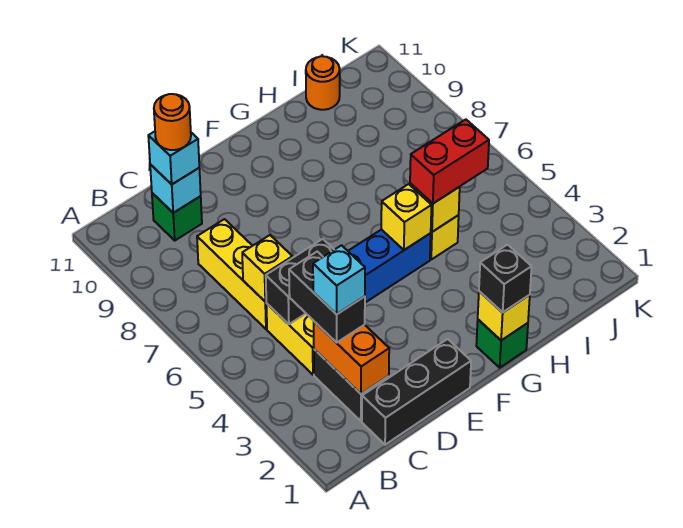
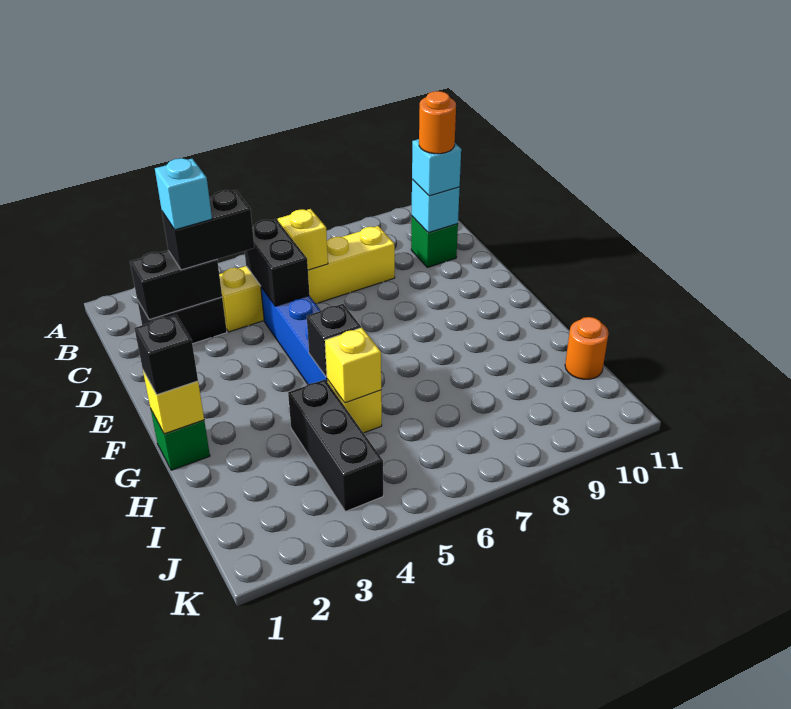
black brick C1:E1 level 1 -> black brick H4:J4 level 1
orange brick C2:C3 level 2 -> black brick C2:C3 level 2
yellow brick G5 level 2 -> black brick G5 level 2
red brick H5:I5 level 3 -> none

